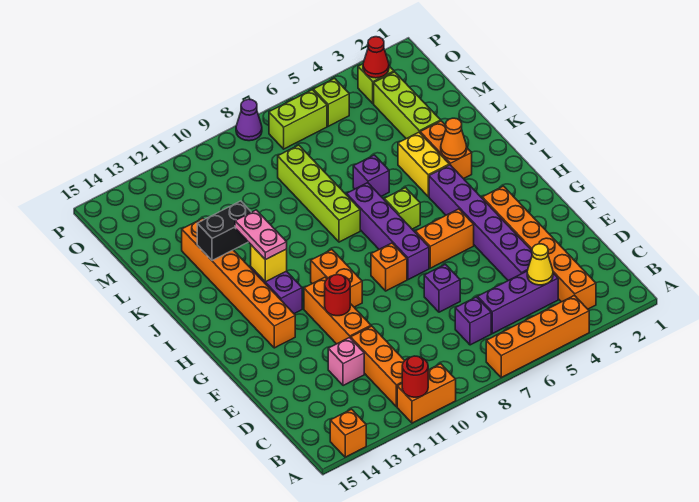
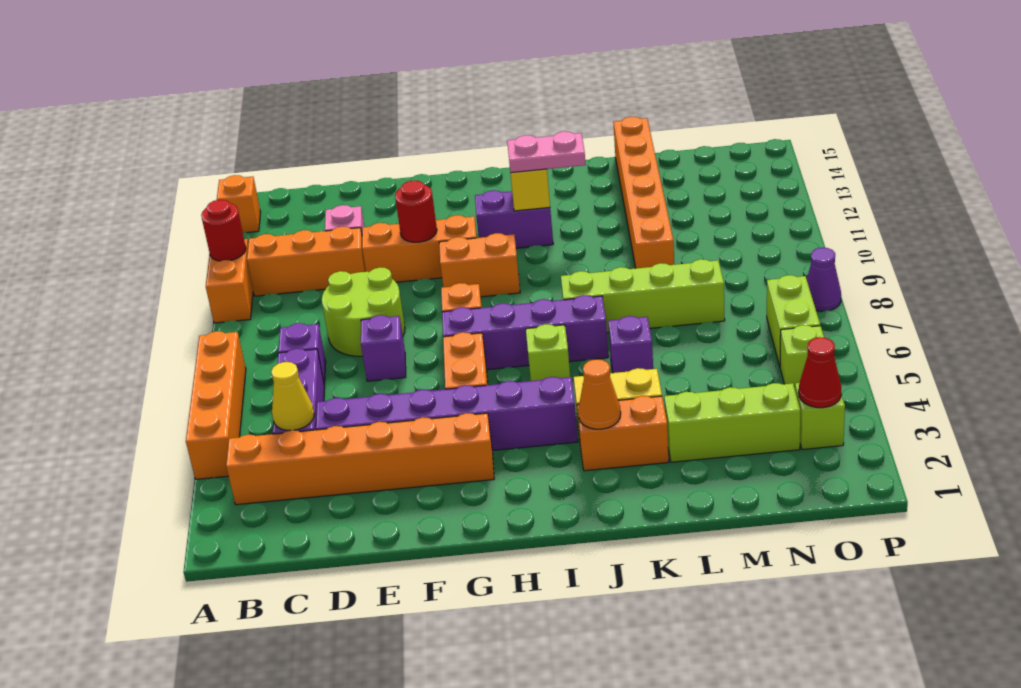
none -> lime round brick D8:E9 level 1
orange brick G13:L13 level 1 -> orange brick L10:L15 level 1
black brick K12:K13 level 2 -> none

